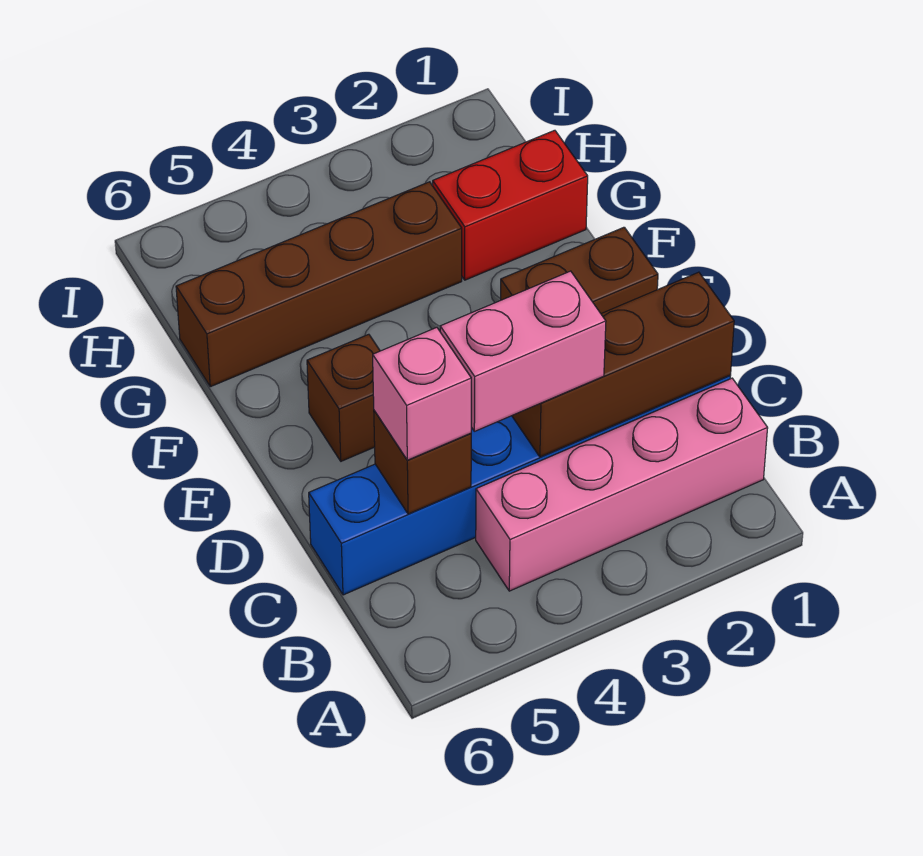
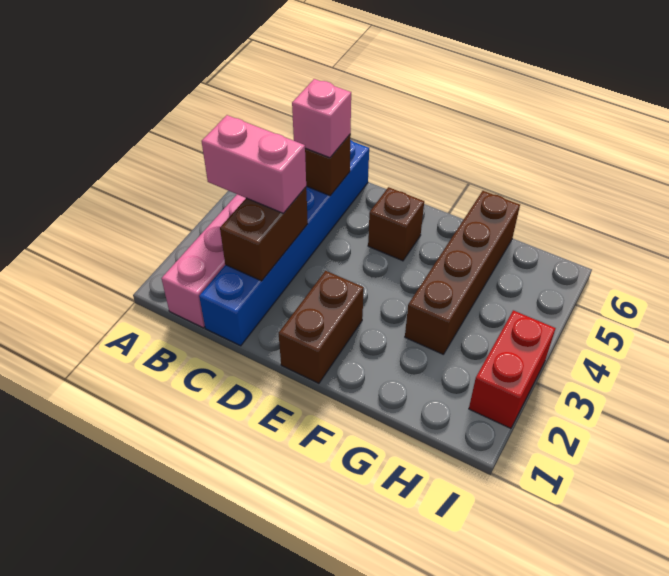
brown brick C1:C3 level 2 -> brown brick C2:C3 level 2
pink brick C3:C4 level 3 -> pink brick B3:C3 level 3
red brick G1:G2 level 1 -> red brick I2:I3 level 1

